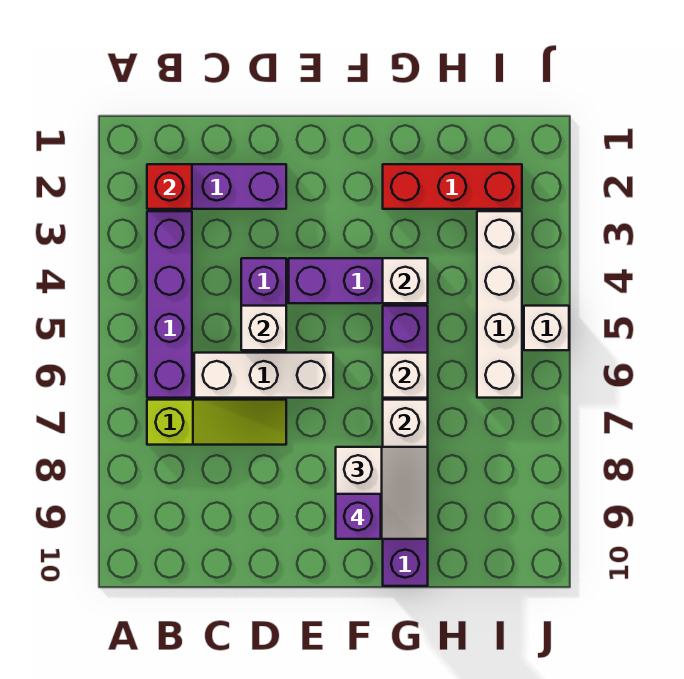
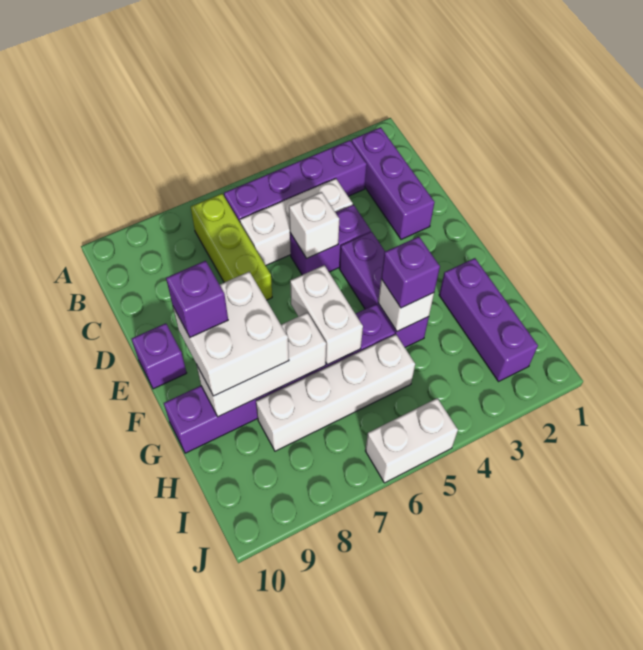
red brick B2 level 2 -> none
lime slope B7:D7 level 1 top B -> lime brick B7:D7 level 1
white brick C6:E6 level 1 -> white brick C4:C6 level 1
none -> purple brick E10 level 1
white slope F8:G9 level 3 top F -> white brick F8:G9 level 3
red brick G2:I2 level 1 -> purple brick G2:I2 level 1
none -> purple brick G4 level 3
white brick G6 level 2 -> white brick F6:G6 level 2
white brick I3:I6 level 1 -> white brick H5:H8 level 1
white brick J5 level 1 -> white brick J5:J6 level 1

